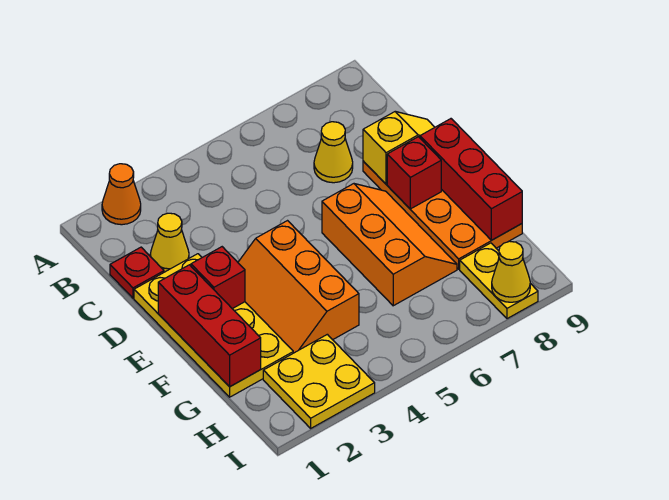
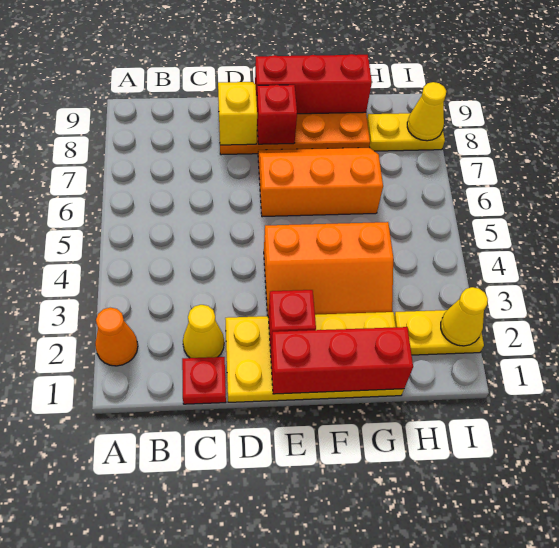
yellow cone C7 level 1 -> yellow cone I2 level 2
yellow plate H2:I3 level 1 -> yellow plate H2:I2 level 1

